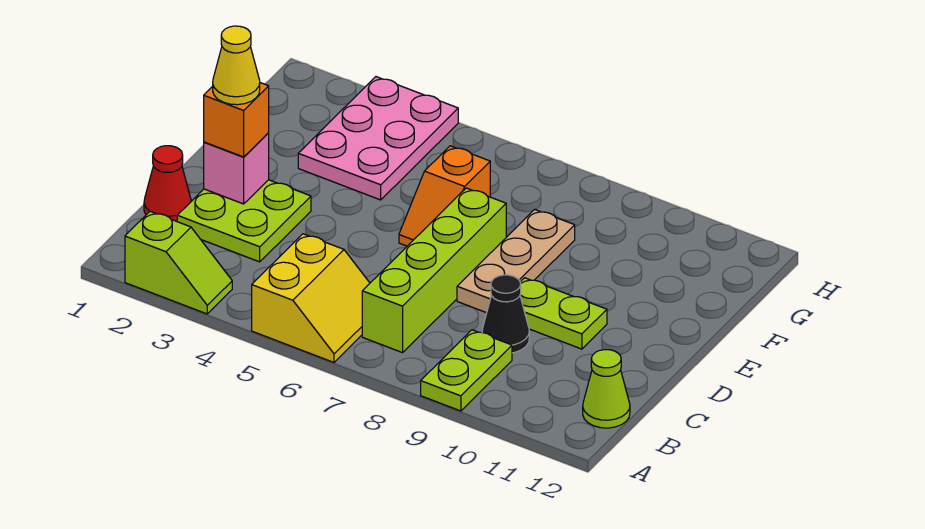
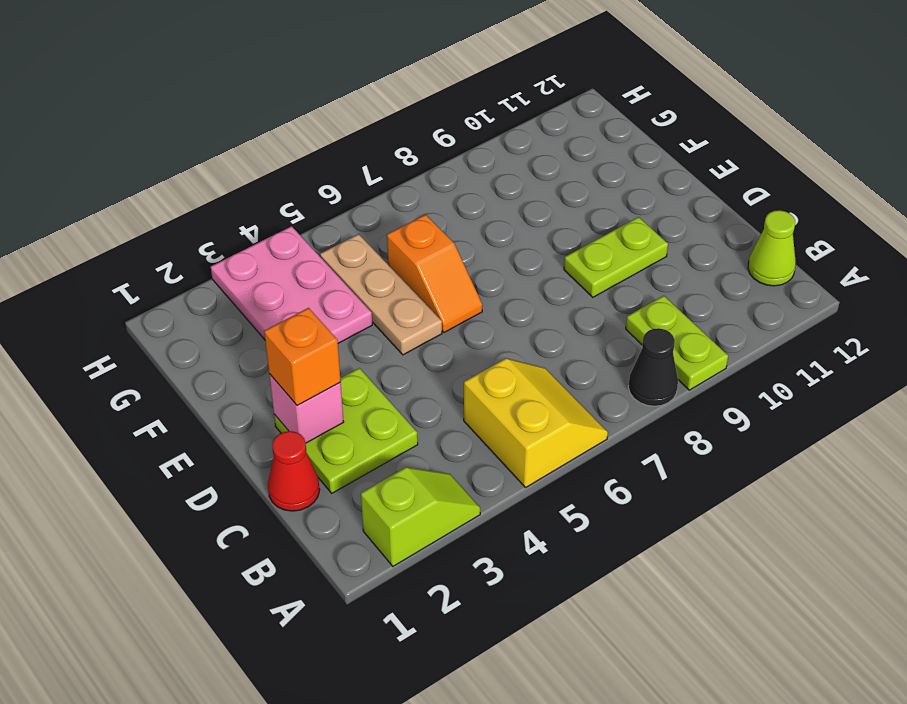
lime brick B7:E7 level 1 -> none
black cone C9 level 1 -> black cone A8 level 1
yellow cone D2 level 4 -> none
tan plate D8:F8 level 1 -> tan plate E5:G5 level 1

